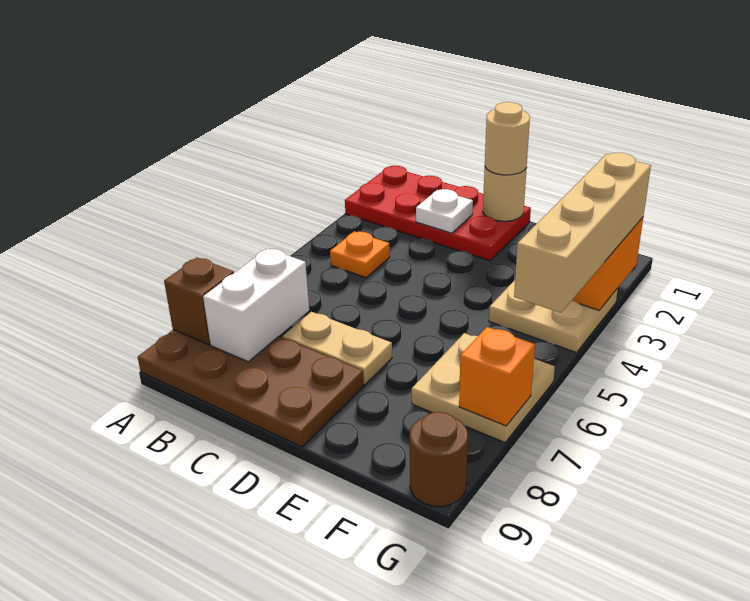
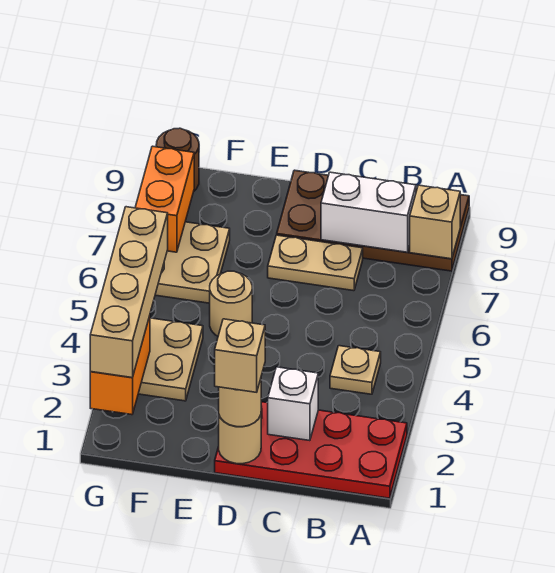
brown brick A8 level 2 -> tan brick A8 level 2
orange plate B4 level 1 -> tan plate B4 level 1
white brick B7:B8 level 2 -> white brick B8:C8 level 2
white plate C2 level 2 -> white brick C2 level 2
none -> tan brick D1 level 4
none -> tan round brick E5 level 1
orange brick G7 level 2 -> orange brick G7:G8 level 2

